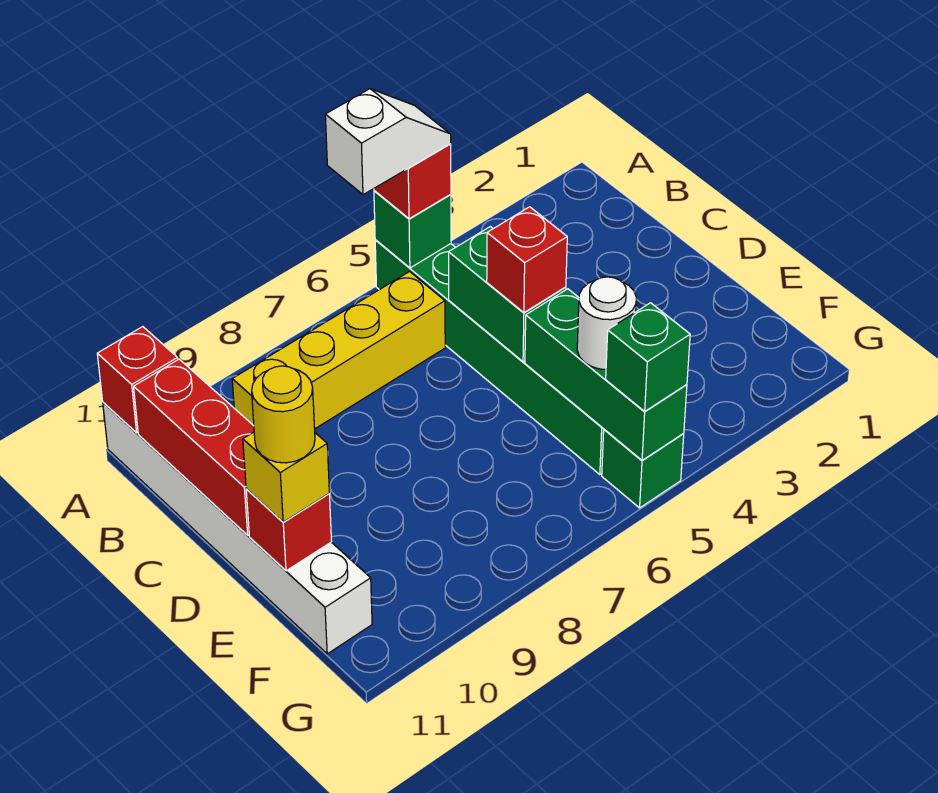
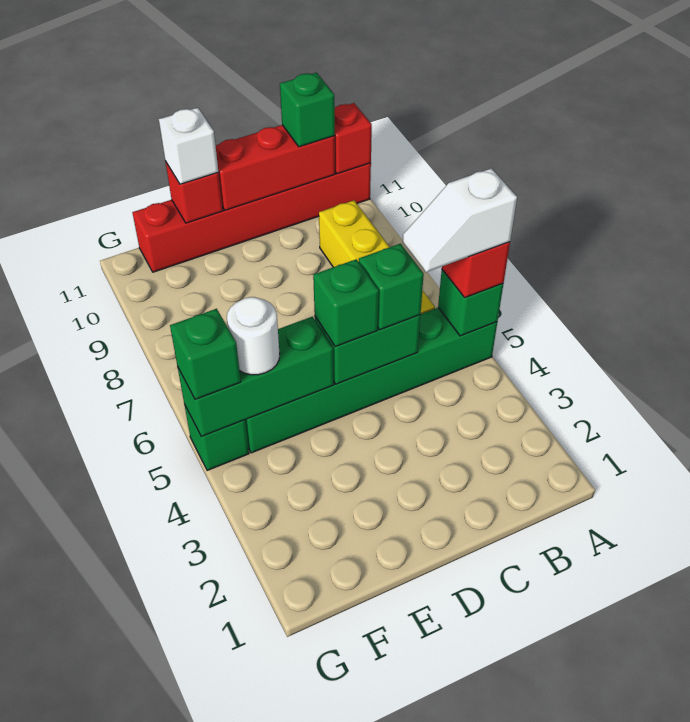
white slope A5:A6 level 4 top 6 -> white slope A5:B5 level 4 top A
white brick A11:F11 level 1 -> red brick A11:F11 level 1
none -> green brick B11 level 3
none -> green brick C5 level 3
red brick D5 level 3 -> green brick D5 level 3
yellow brick E11 level 3 -> white brick E11 level 3
yellow round brick E11 level 4 -> none

